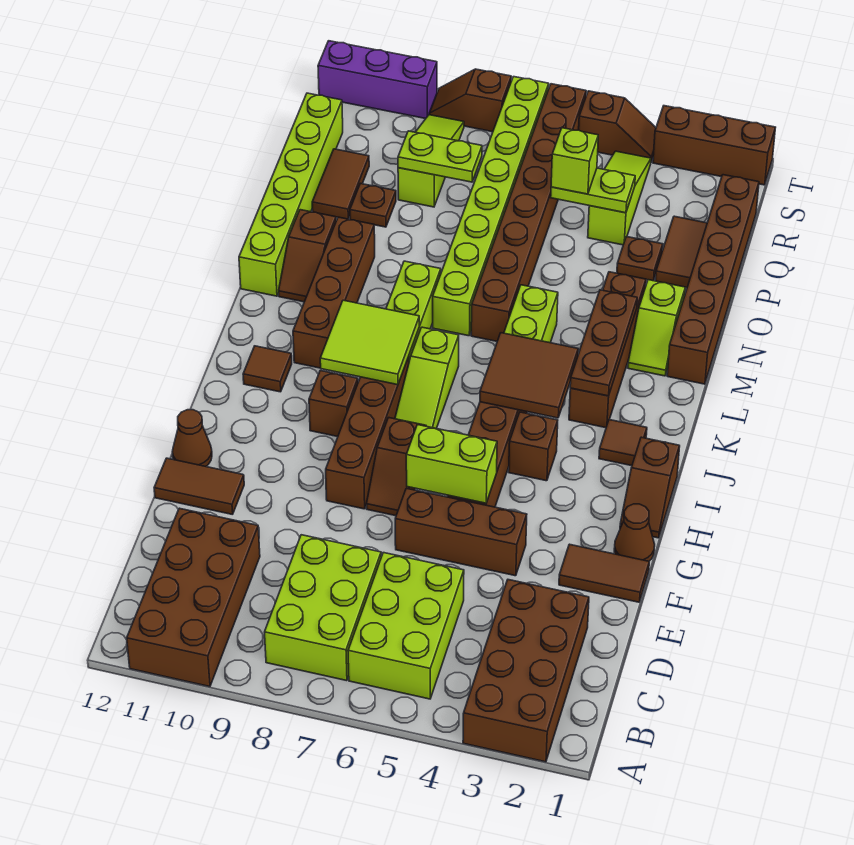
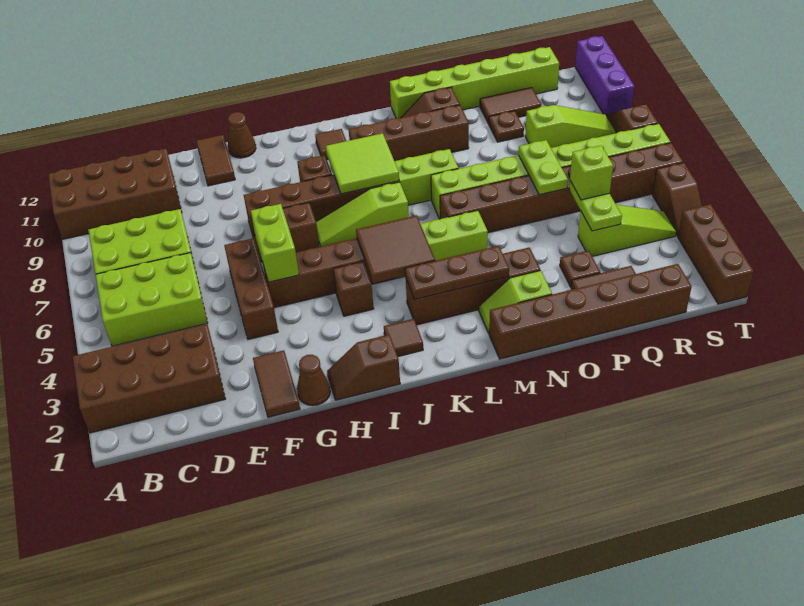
lime plate Q8:Q9 level 2 -> lime plate P6:P7 level 2

